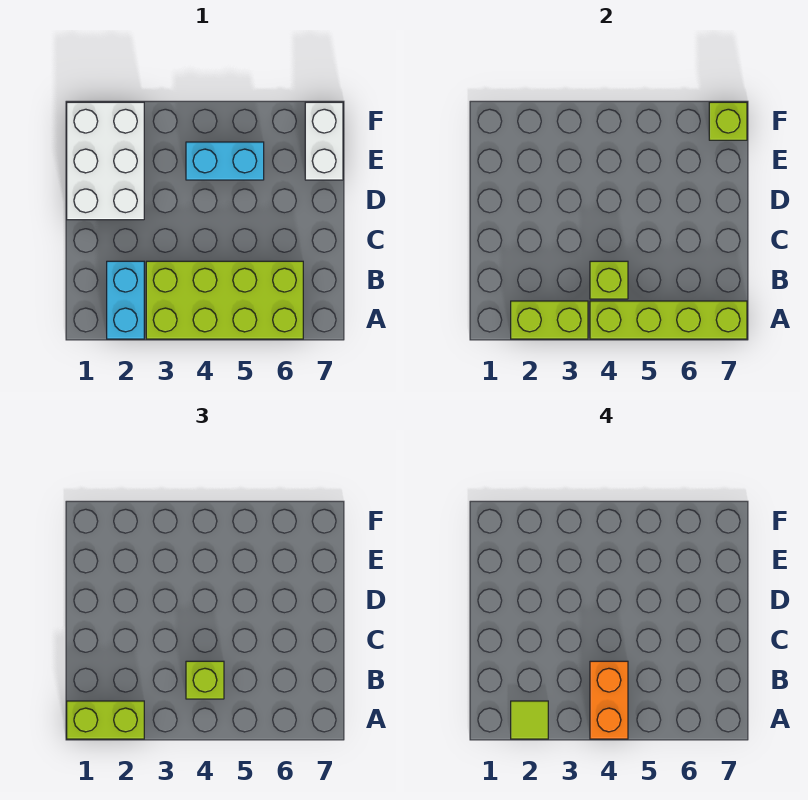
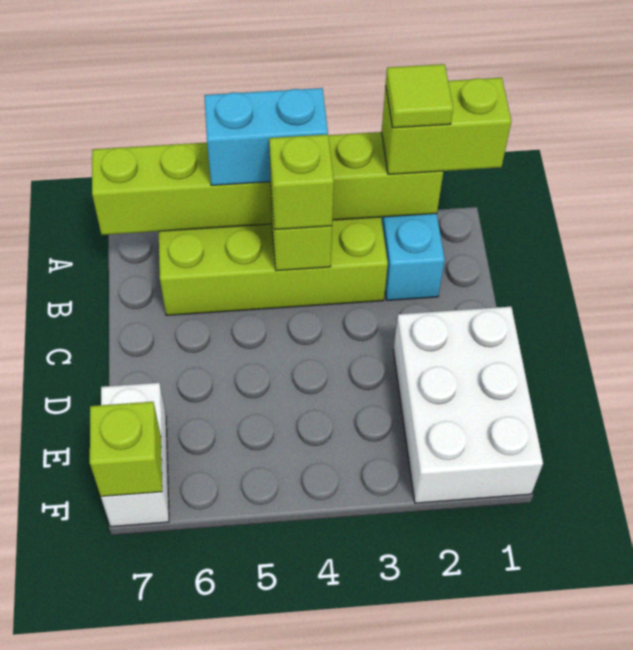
orange brick A4:B4 level 4 -> none
cyan brick E4:E5 level 1 -> cyan brick A4:A5 level 3

